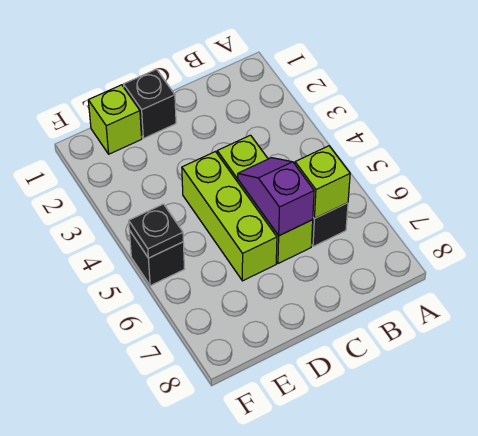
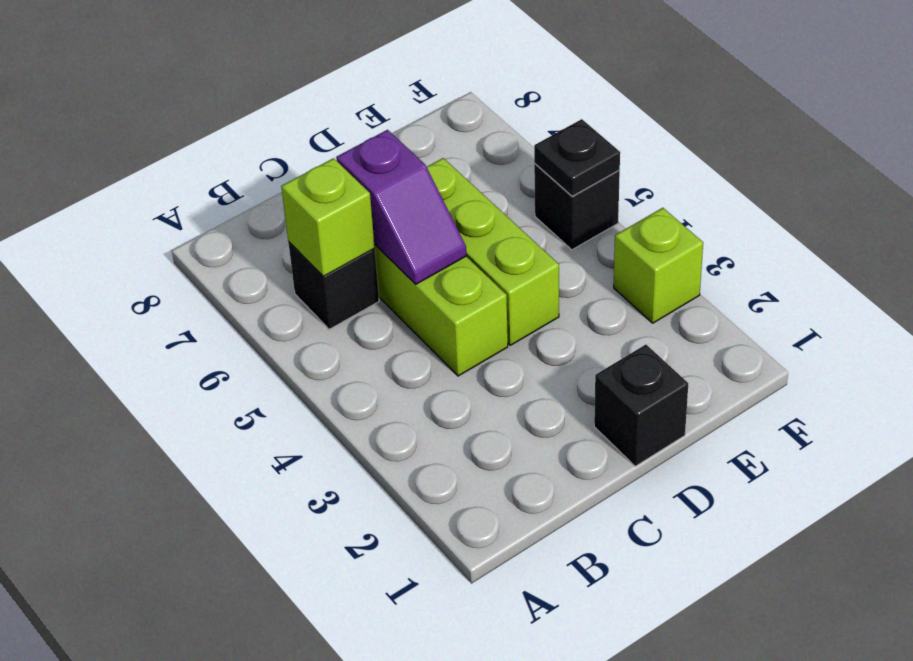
lime brick E1 level 1 -> lime brick F3 level 1

